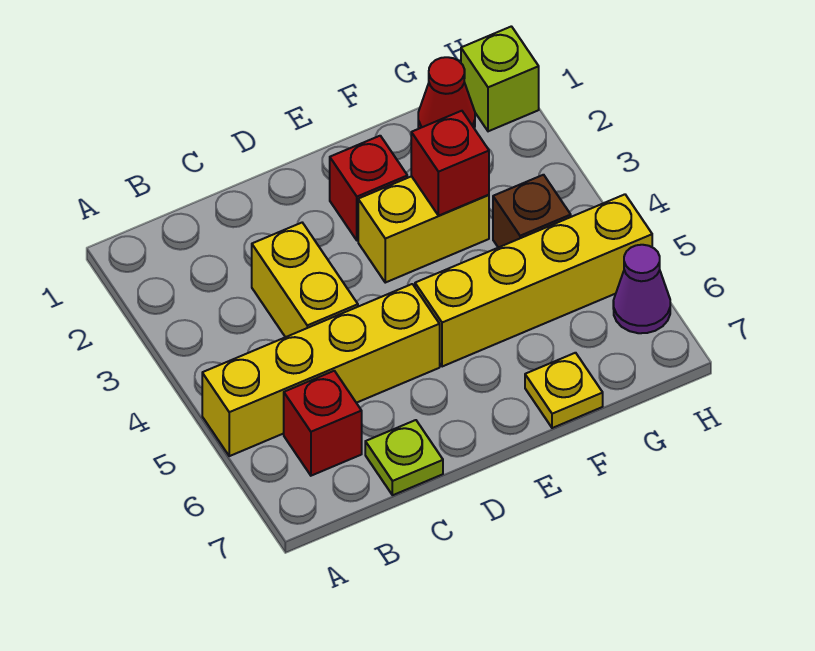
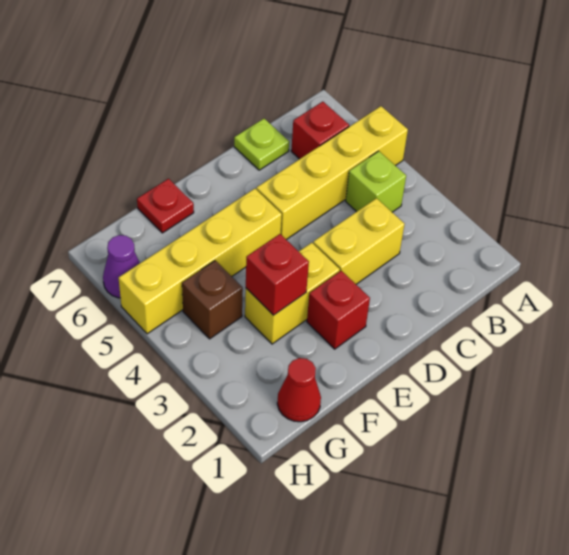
yellow brick C3:C4 level 1 -> yellow brick C3:D3 level 1
yellow plate F7 level 1 -> red plate F7 level 1
lime brick H1 level 1 -> lime brick B4 level 1

